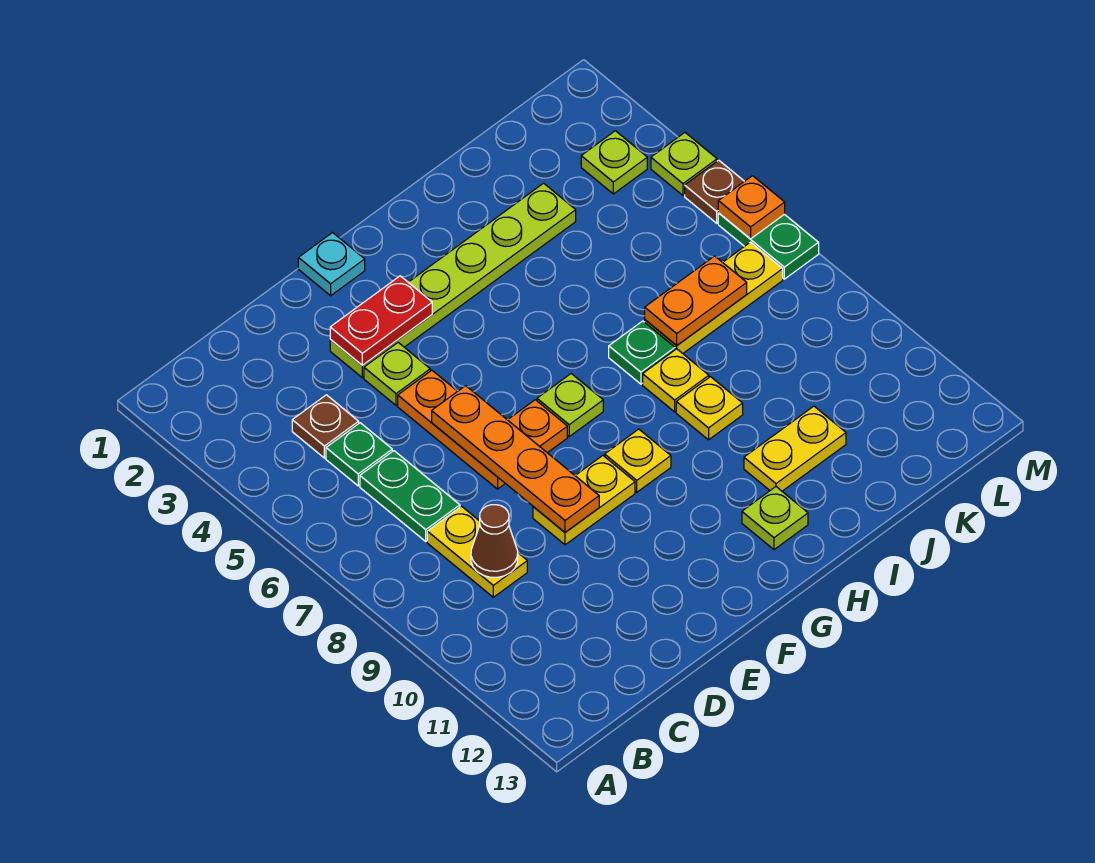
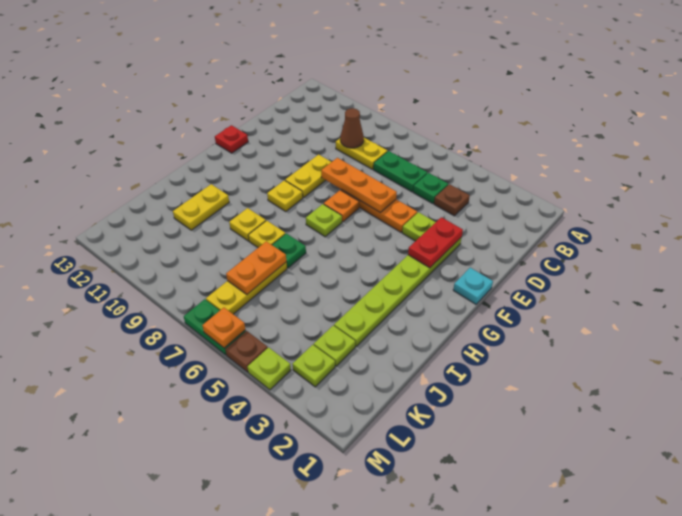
orange plate E6:E9 level 2 -> orange plate E6:E8 level 2
none -> red plate F13 level 1
lime plate H12 level 1 -> lime plate K3 level 1

